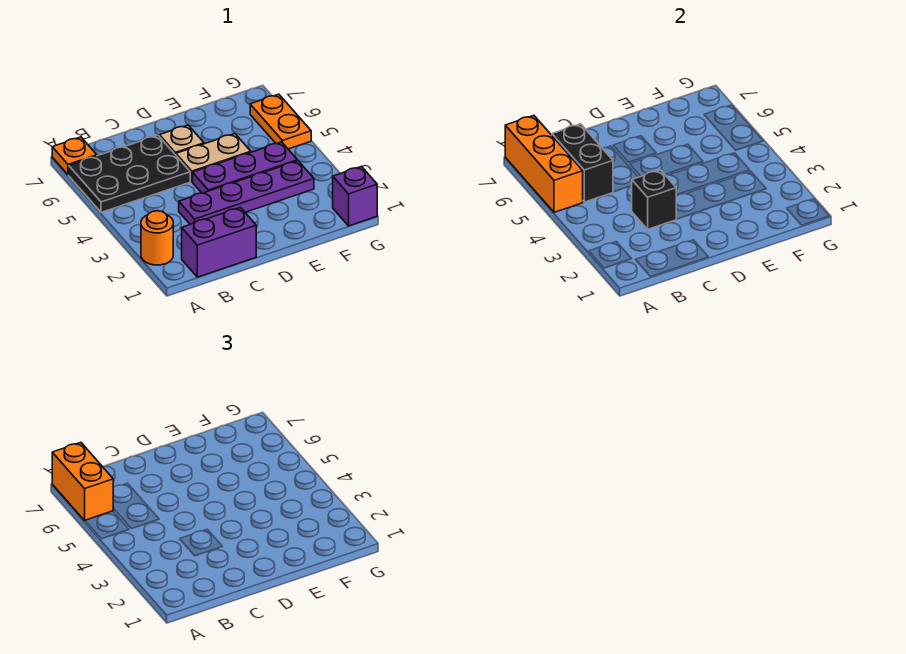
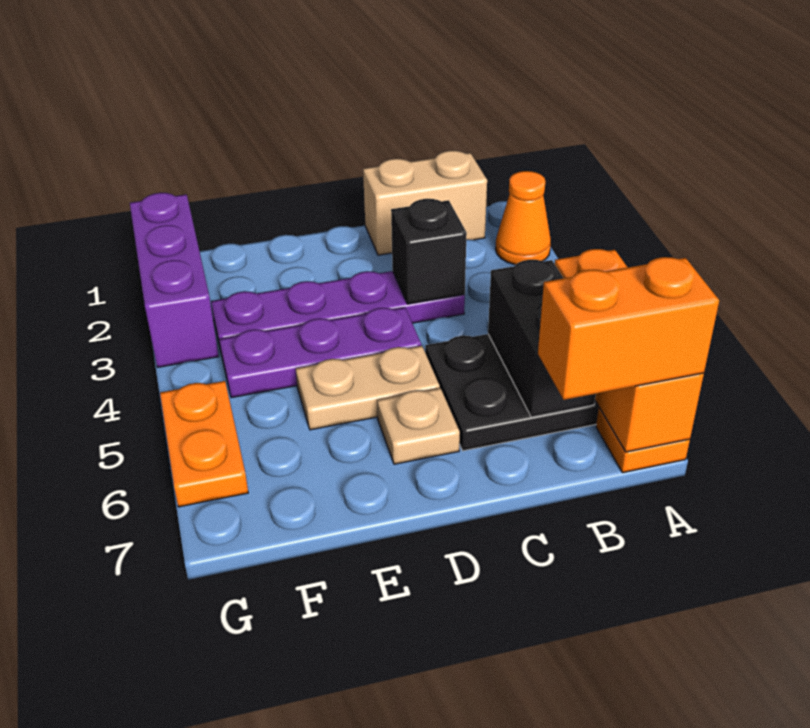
orange round brick A2 level 1 -> orange cone A2 level 1
orange brick A6:A7 level 3 -> orange brick A7:B7 level 3
purple brick B1:C1 level 1 -> tan brick B1:C1 level 1
purple brick G1 level 1 -> purple brick G1:G3 level 1

